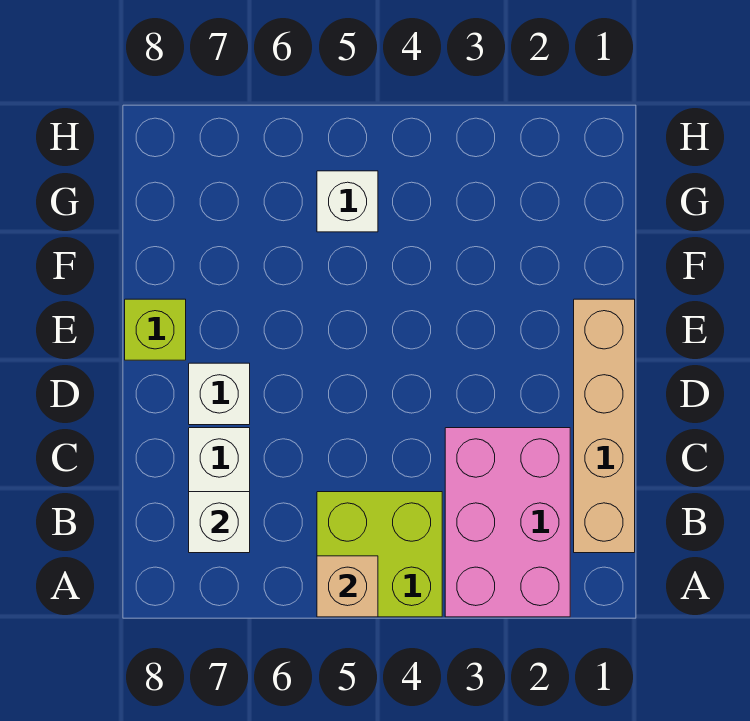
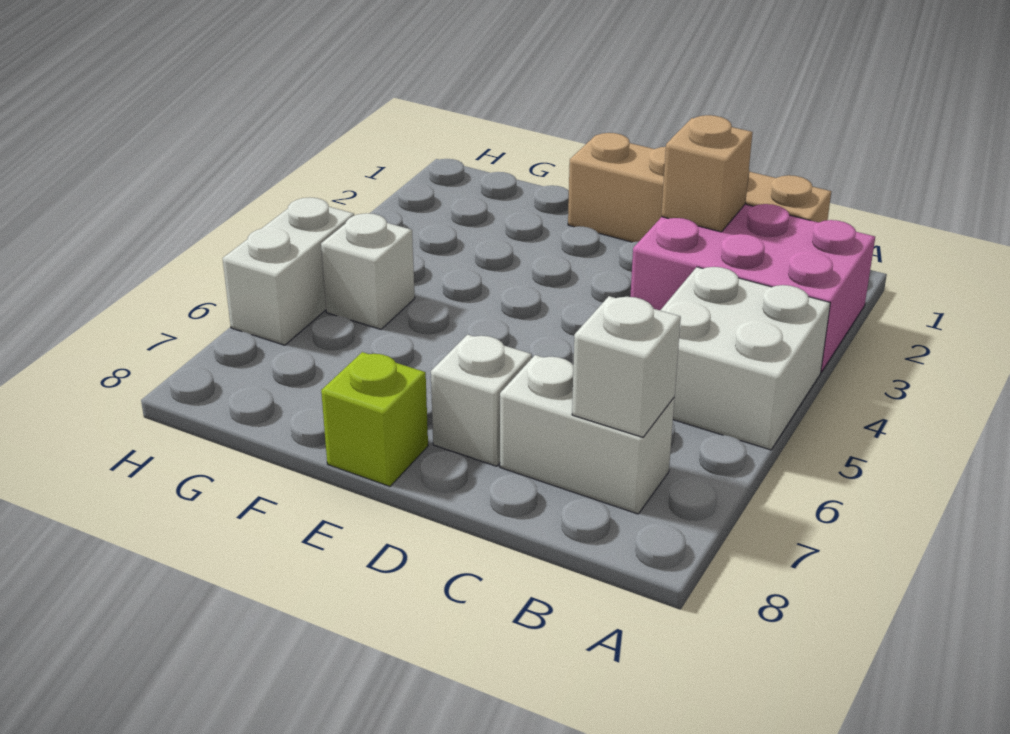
lime brick A4:B5 level 1 -> white brick A4:B5 level 1
tan brick A5 level 2 -> tan brick C2 level 2
none -> white brick H5:H6 level 1

